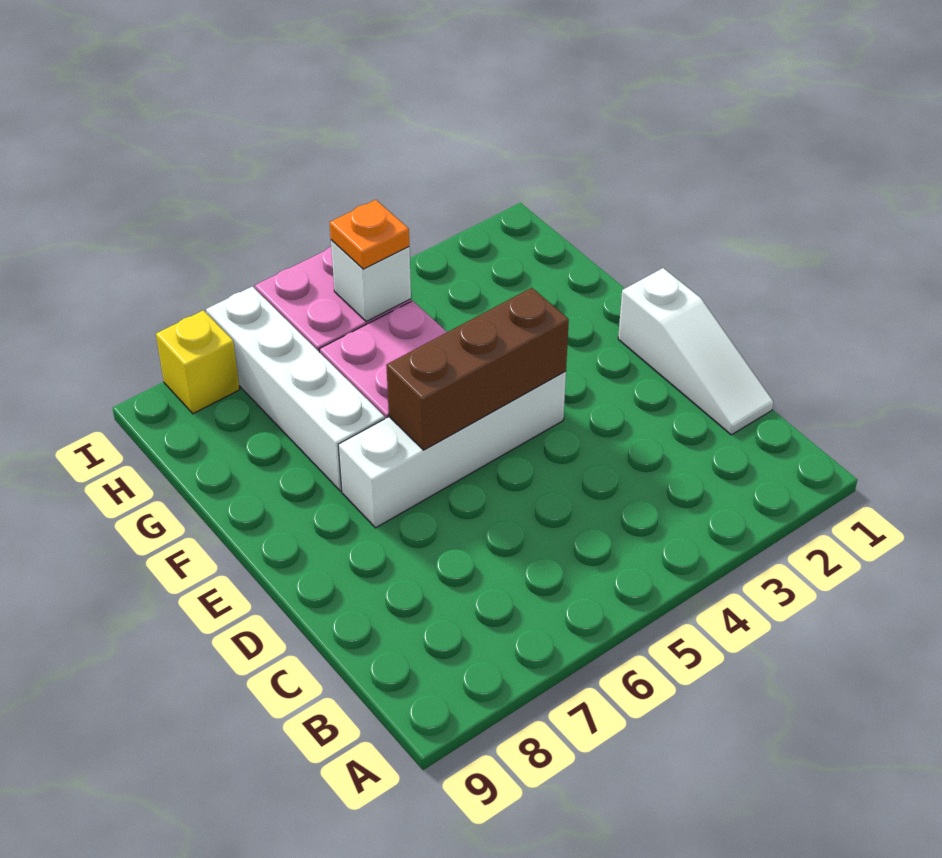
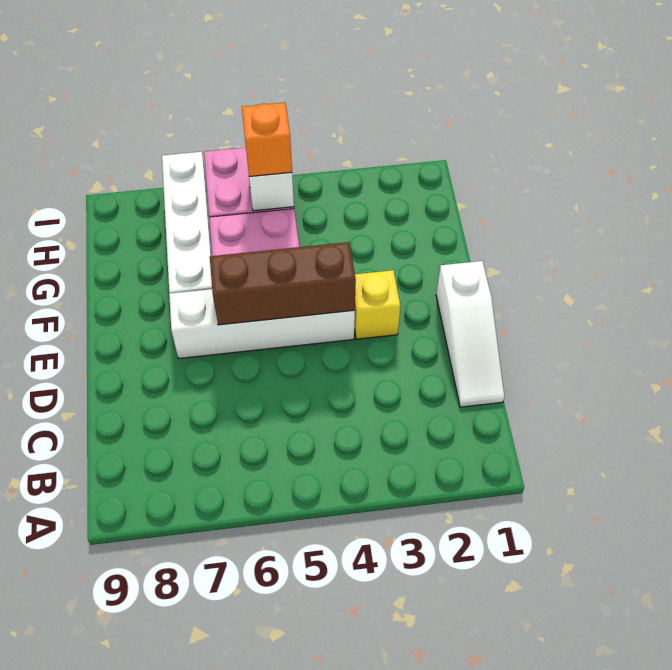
orange plate H5 level 3 -> orange brick H5 level 3
yellow brick I8 level 1 -> yellow brick E3 level 1

